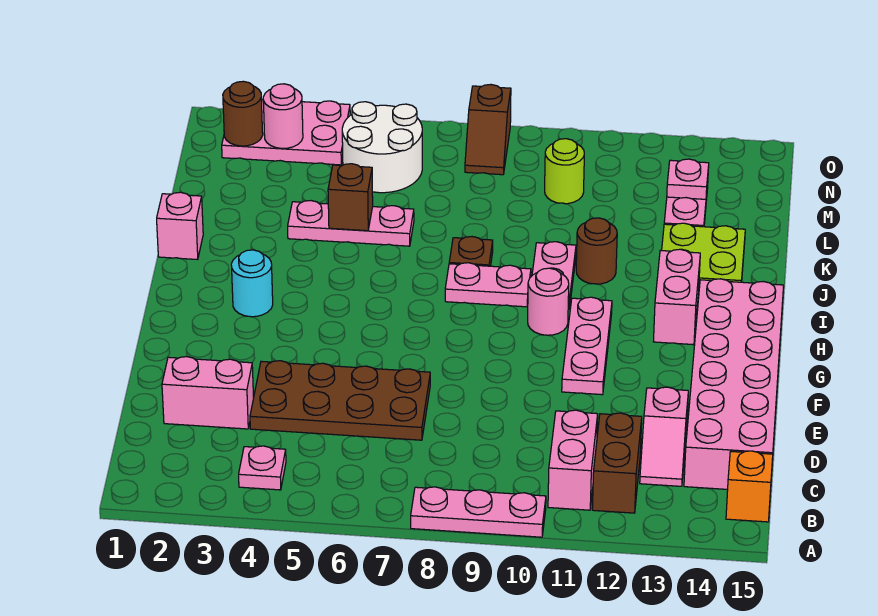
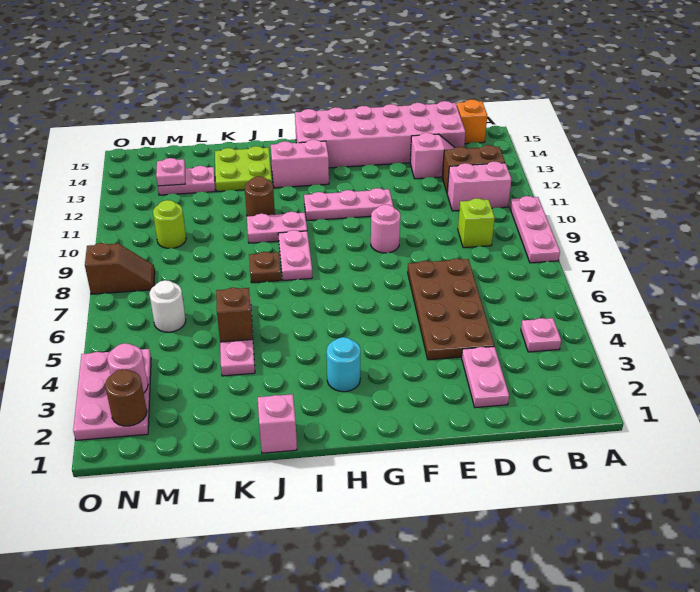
none -> lime brick C9 level 1
pink brick D2:D3 level 1 -> pink plate D2:D3 level 1
pink round brick H10 level 1 -> pink round brick F9 level 1
white round brick M5:N6 level 1 -> white round brick M6 level 1

